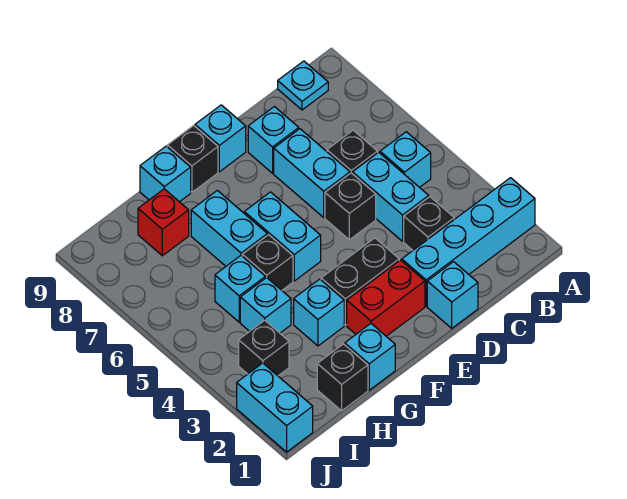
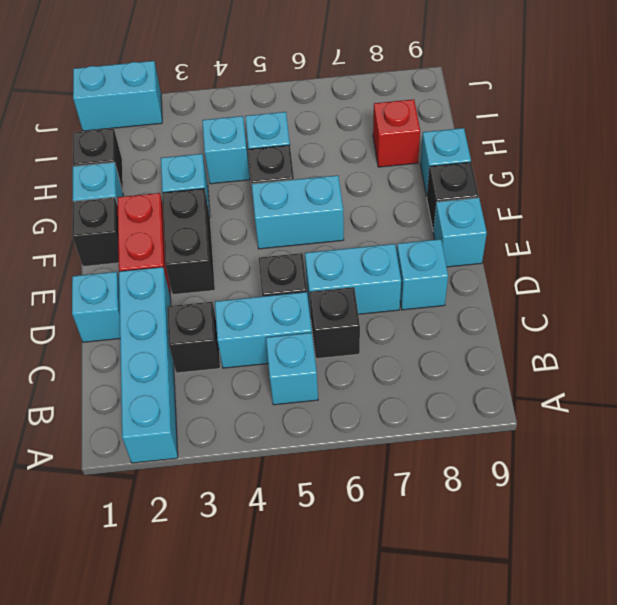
cyan plate B9 level 1 -> none
cyan brick G6:G7 level 1 -> none
black brick I3 level 1 -> black brick F1 level 1

